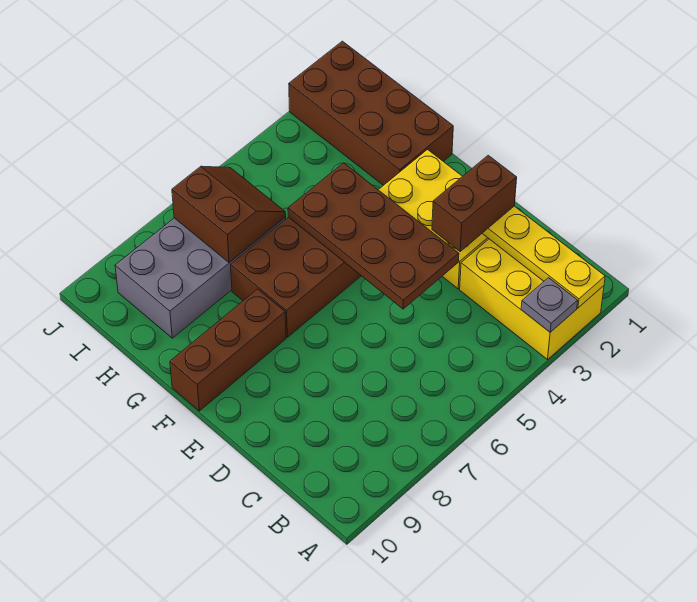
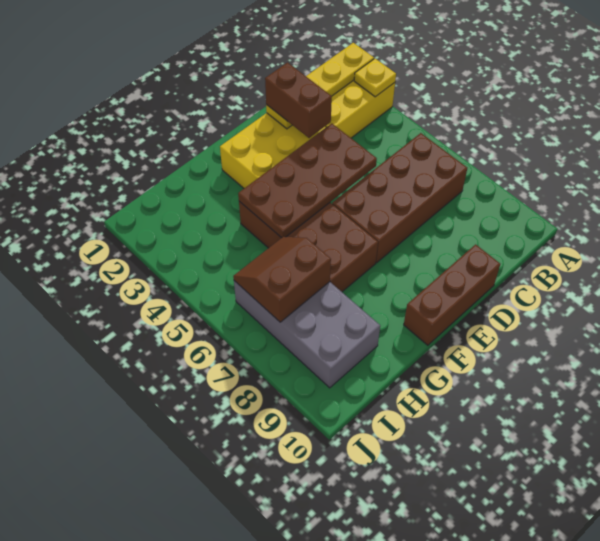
grey plate A3 level 2 -> yellow plate A3 level 2
brown brick F8:F10 level 1 -> brown brick D10:F10 level 1
brown brick G1:J2 level 1 -> brown brick B6:E7 level 1

